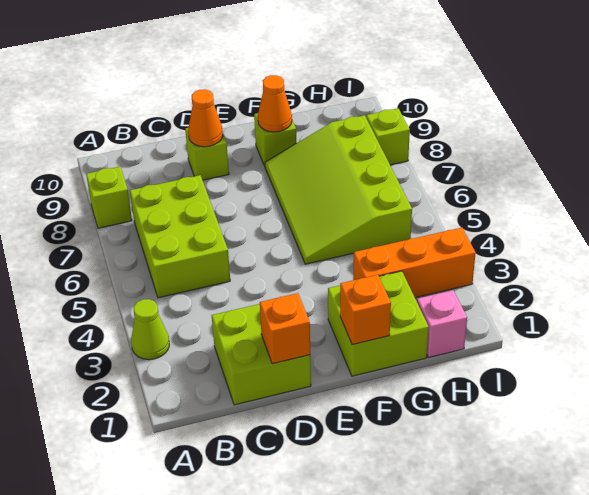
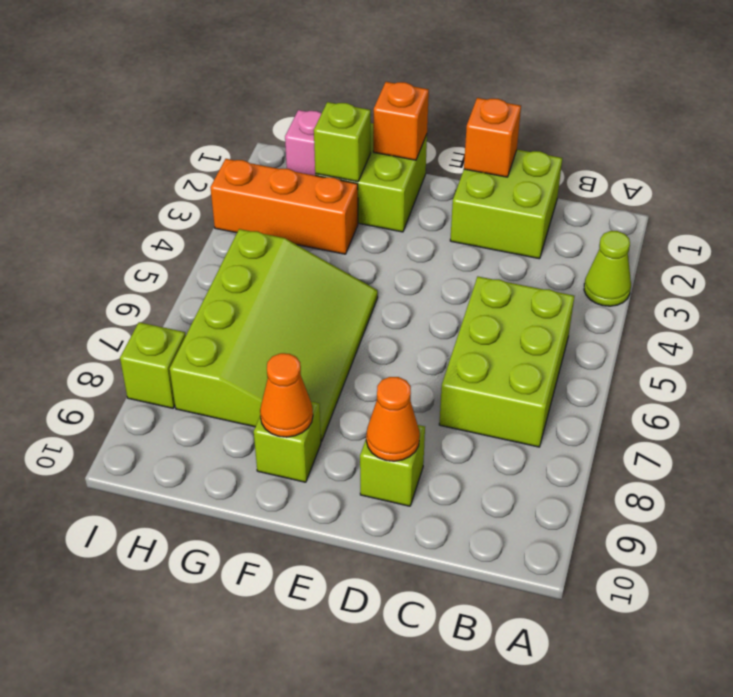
lime brick A8 level 1 -> lime brick G2 level 2

